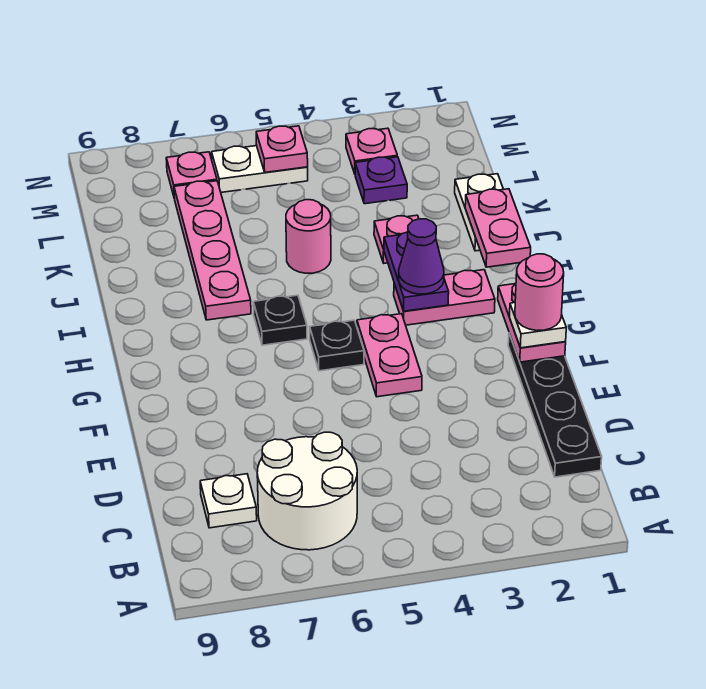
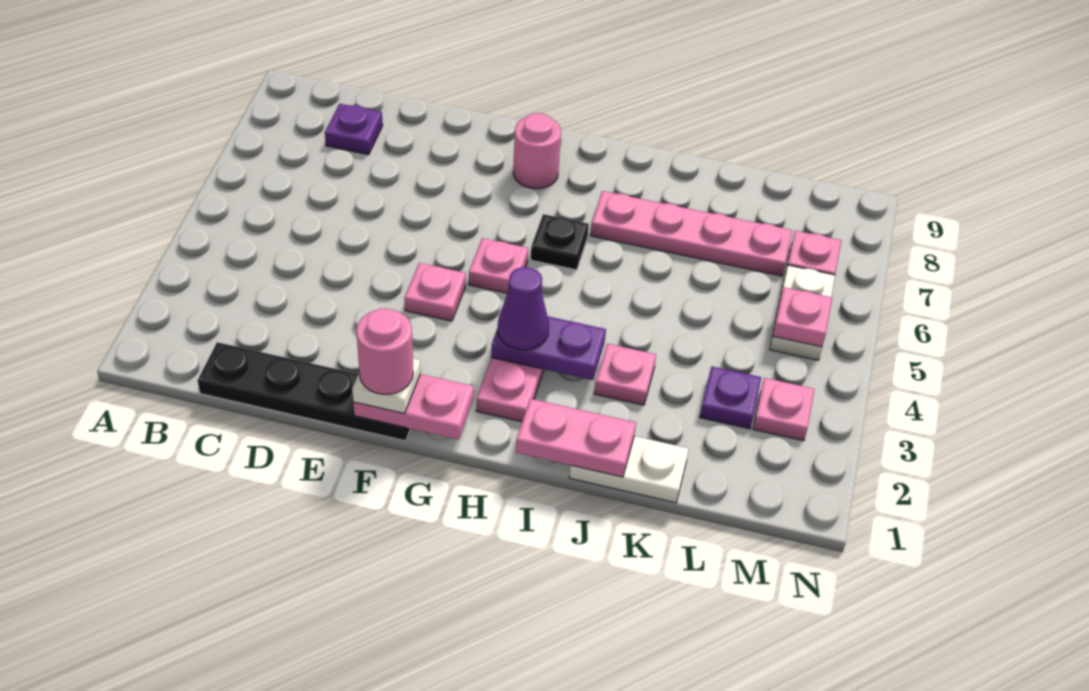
white round brick B6:C7 level 1 -> none
white plate C8 level 1 -> purple plate C8 level 1
pink plate F4:G4 level 1 -> pink plate F4 level 1
black plate G5 level 1 -> pink plate G5 level 1
pink round brick J5 level 1 -> pink round brick G8 level 1

